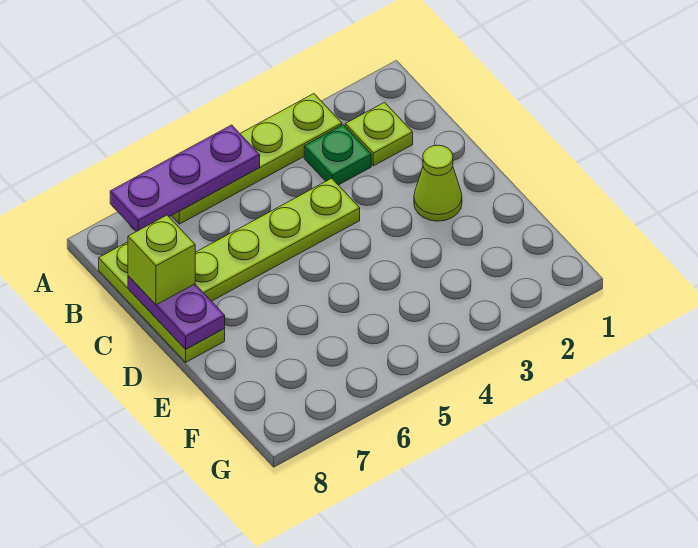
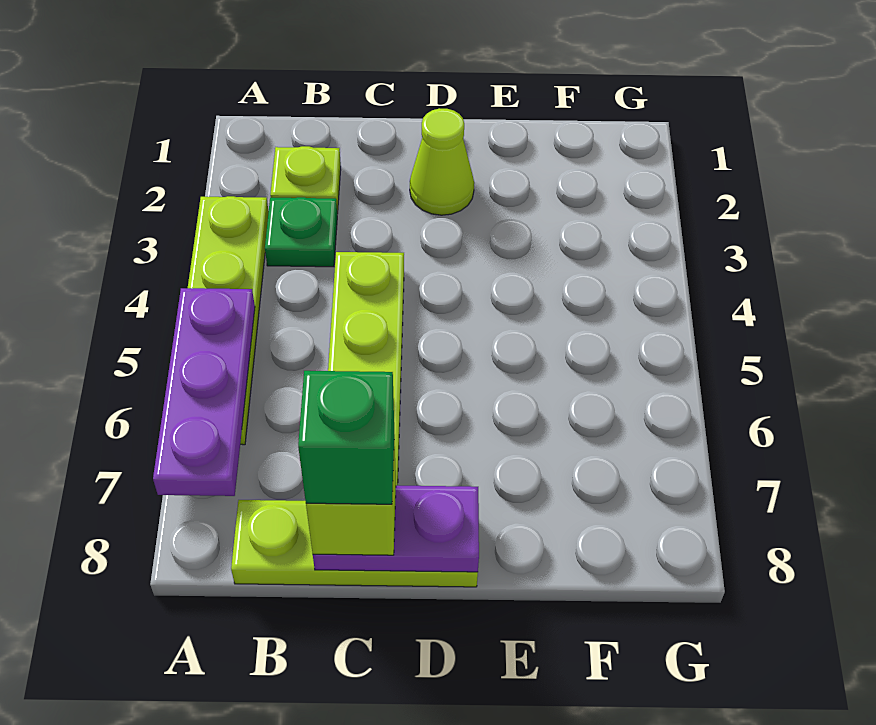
none -> green brick C8 level 4

